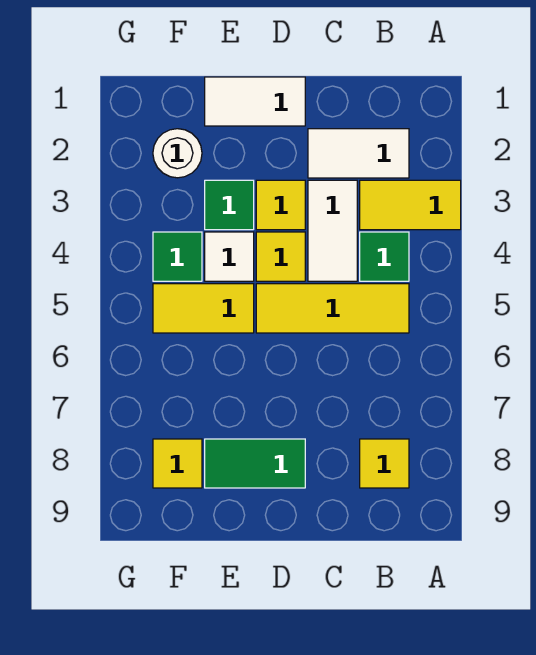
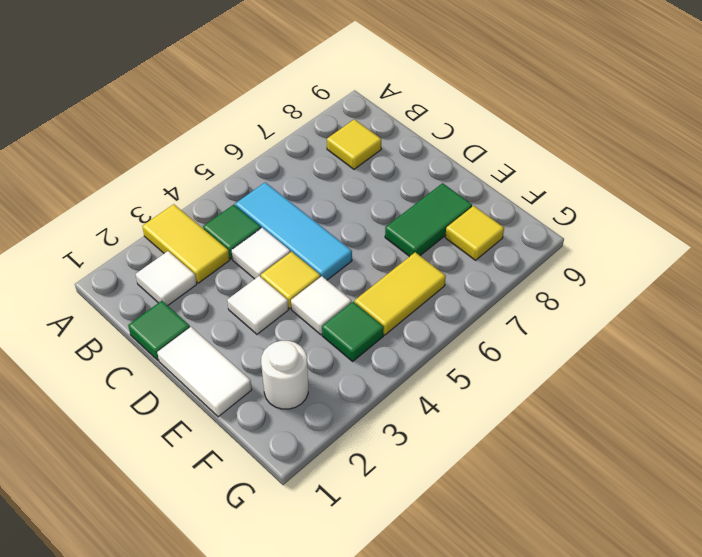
white tile B2:C2 level 1 -> white tile B2 level 1
yellow tile B5:D5 level 1 -> cyan tile B5:D5 level 1
white tile C3:C4 level 1 -> white tile C4 level 1
yellow tile D3 level 1 -> white tile D3 level 1
green tile D8:E8 level 1 -> green tile E7:E8 level 1
green tile E3 level 1 -> green tile C1 level 1
yellow tile E5:F5 level 1 -> yellow tile F5:F6 level 1

